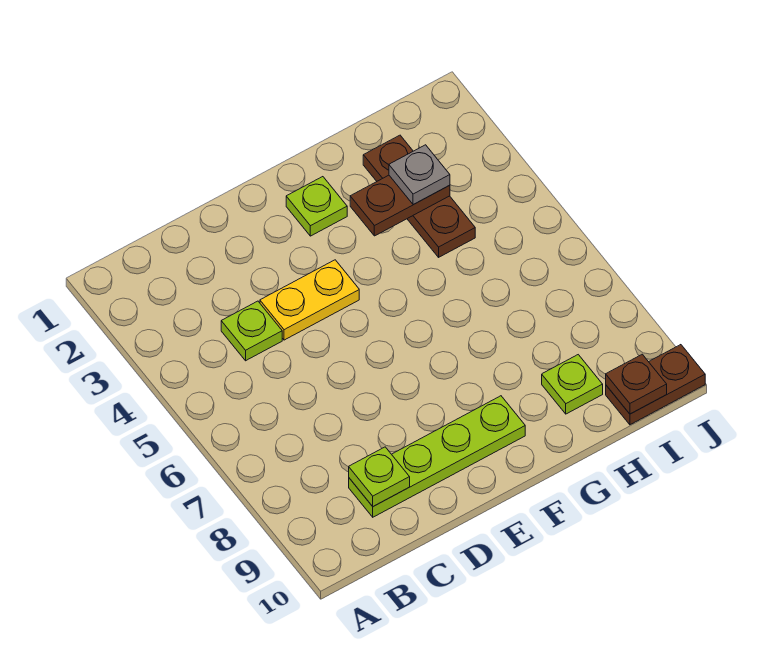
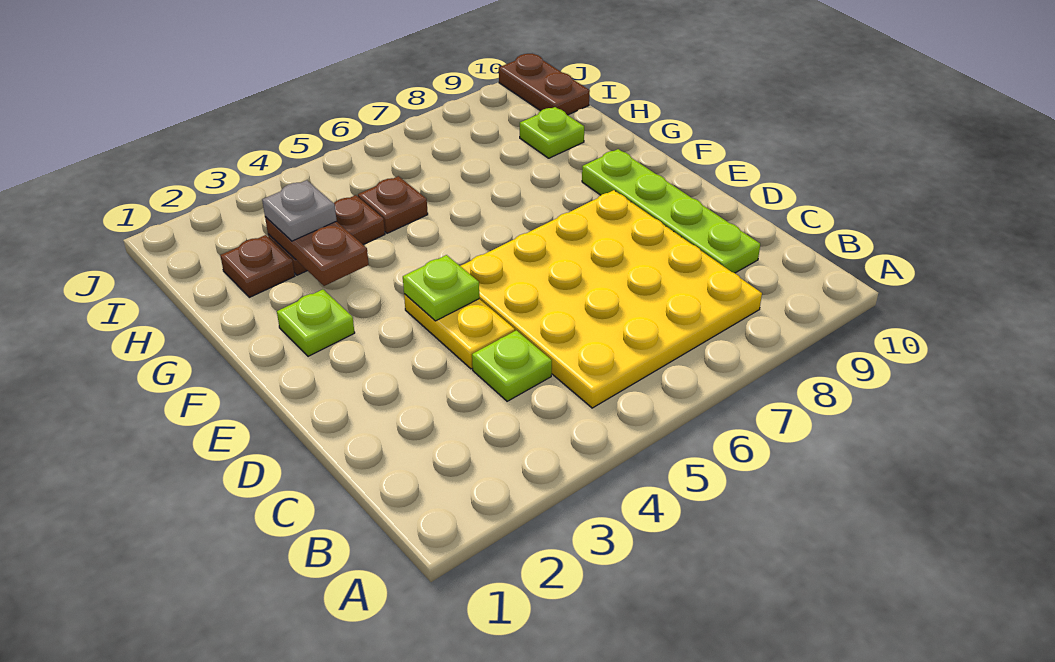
none -> yellow plate B5:E8 level 1
lime plate C9 level 2 -> lime plate E4 level 2
brown plate I10 level 2 -> brown plate H5 level 1

